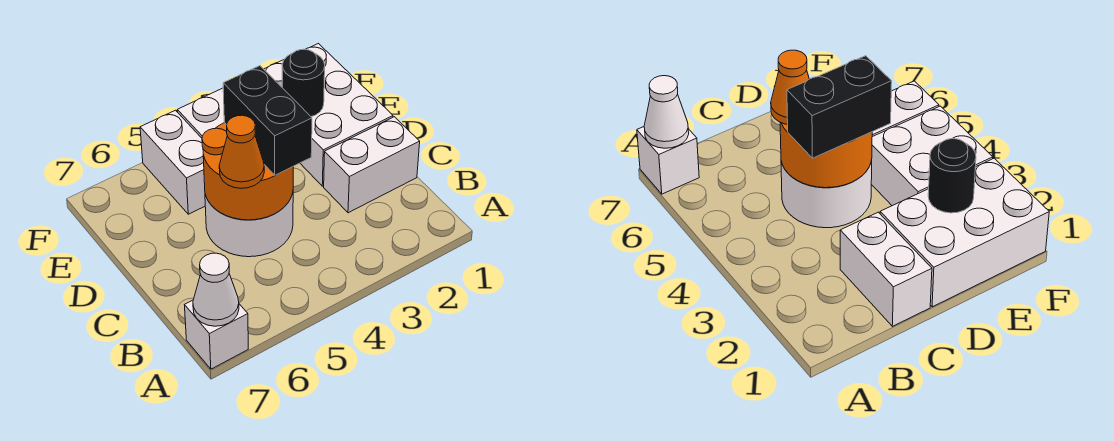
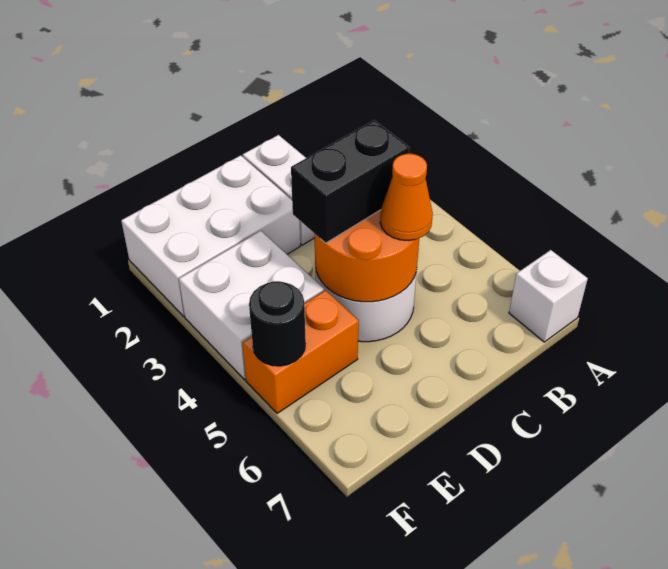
white cone A7 level 2 -> none
black round brick E2 level 2 -> black round brick F5 level 2
white brick E5:F5 level 1 -> orange brick E5:F5 level 1

